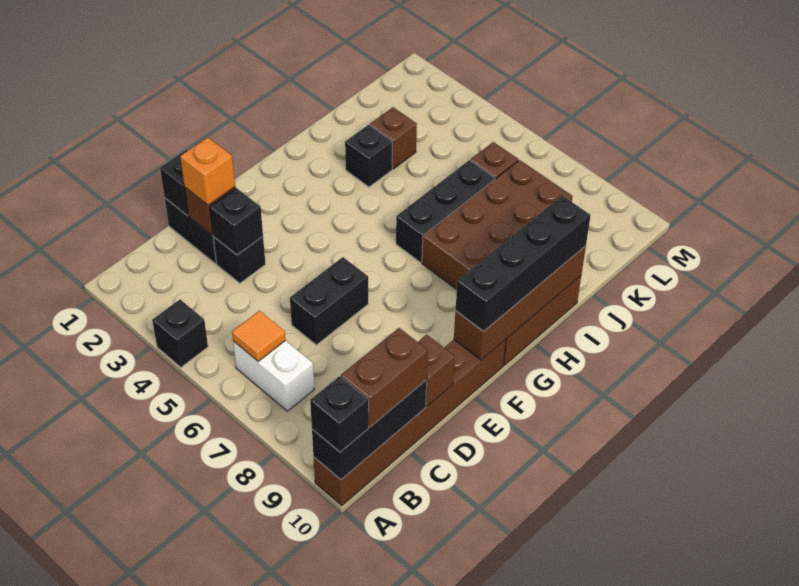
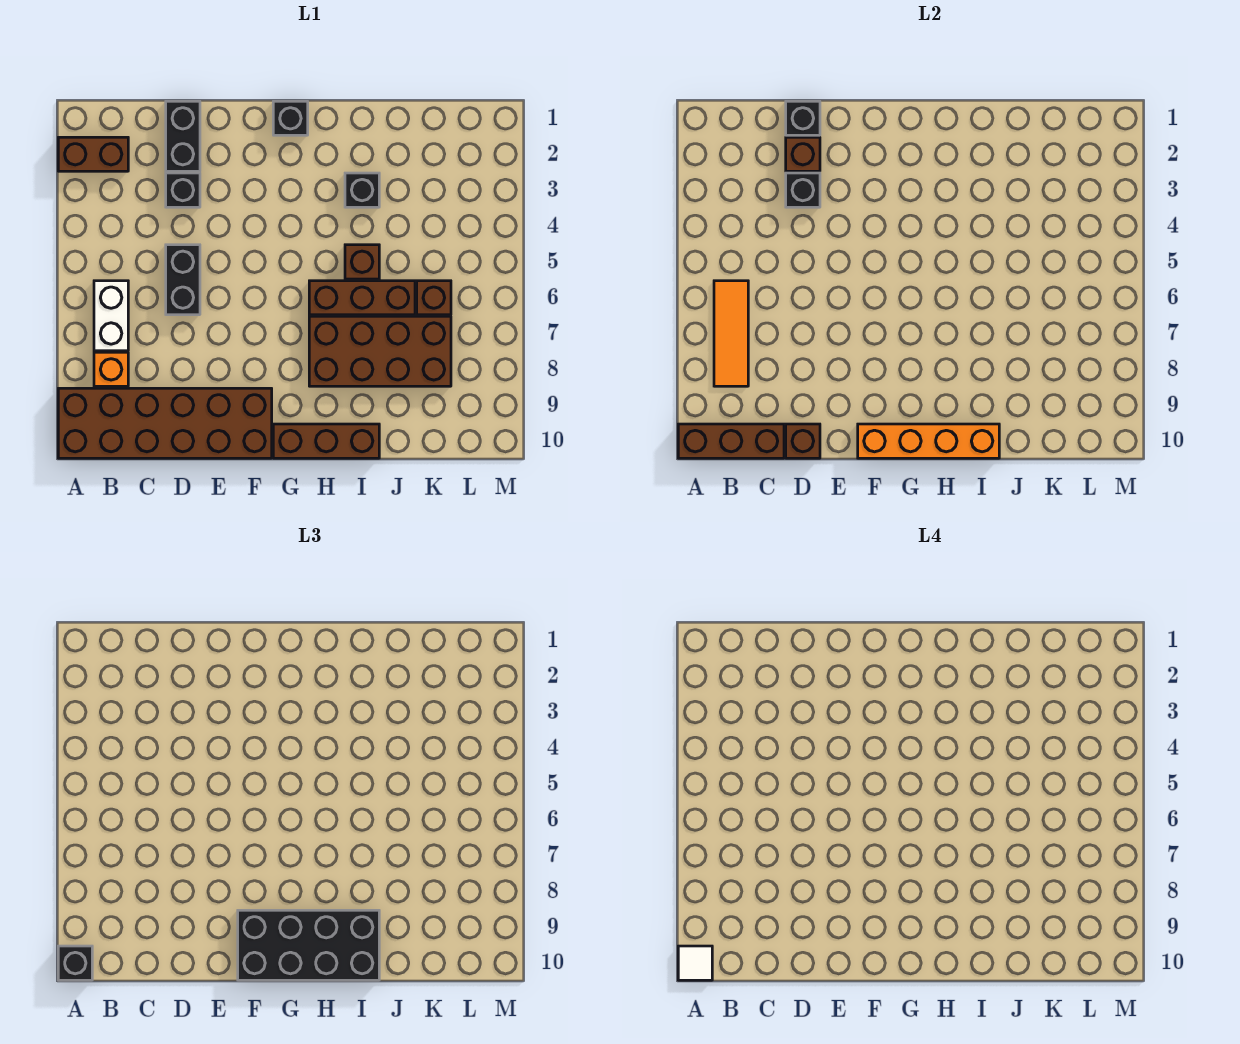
black brick A4 level 1 -> black brick G1 level 1
brown brick A10:F10 level 1 -> brown brick A9:F10 level 1
black brick A10:C10 level 2 -> brown brick A10:C10 level 2
none -> white tile A10 level 4
orange tile B6 level 2 -> orange tile B6:B8 level 2
brown brick B10:C10 level 3 -> brown brick A2:B2 level 1
orange brick D2 level 3 -> orange brick B8 level 1
black brick D6:E6 level 1 -> black brick D5:D6 level 1
brown brick F10:I10 level 2 -> orange brick F10:I10 level 2
black brick F10:I10 level 3 -> black brick F9:I10 level 3
black brick H6:J6 level 1 -> brown brick H6:J6 level 1
brown brick J3 level 1 -> brown brick I5 level 1

